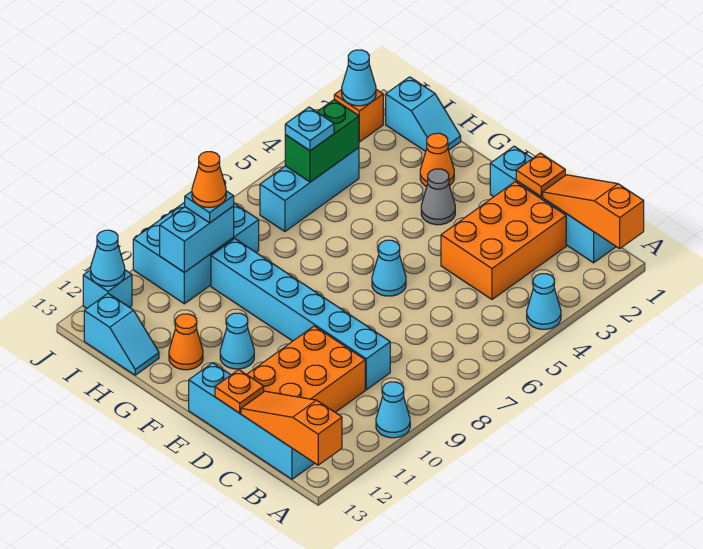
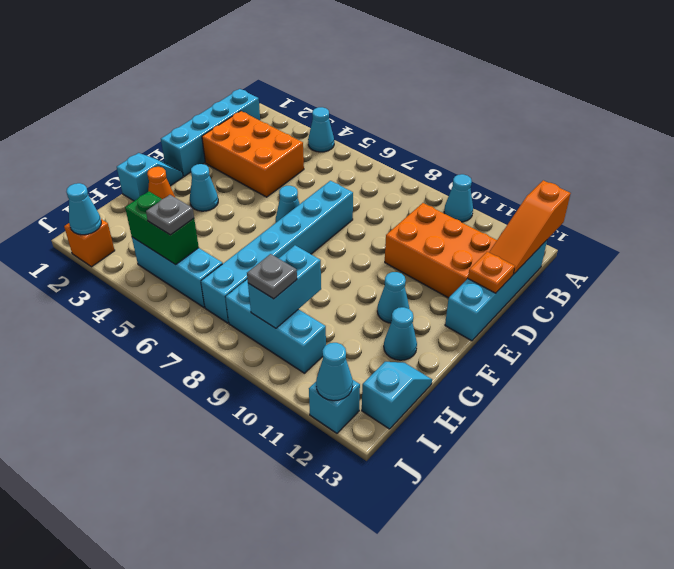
orange slope A1:C1 level 2 top A -> none
cyan brick C9:H9 level 1 -> cyan brick D7:I7 level 1
orange plate D1 level 2 -> none
grey cone F3 level 1 -> cyan cone F3 level 1
orange cone G12 level 1 -> cyan cone G12 level 1
cyan slope H1:I1 level 1 top I -> cyan slope F1:G1 level 1 top G
cyan plate I5 level 3 -> grey plate I5 level 3
cyan brick I8:J10 level 1 -> cyan brick I8:I10 level 1
cyan brick I9:I10 level 2 -> cyan brick H9:I9 level 2
cyan plate I9 level 3 -> grey plate I9 level 3
orange cone I9 level 4 -> none

